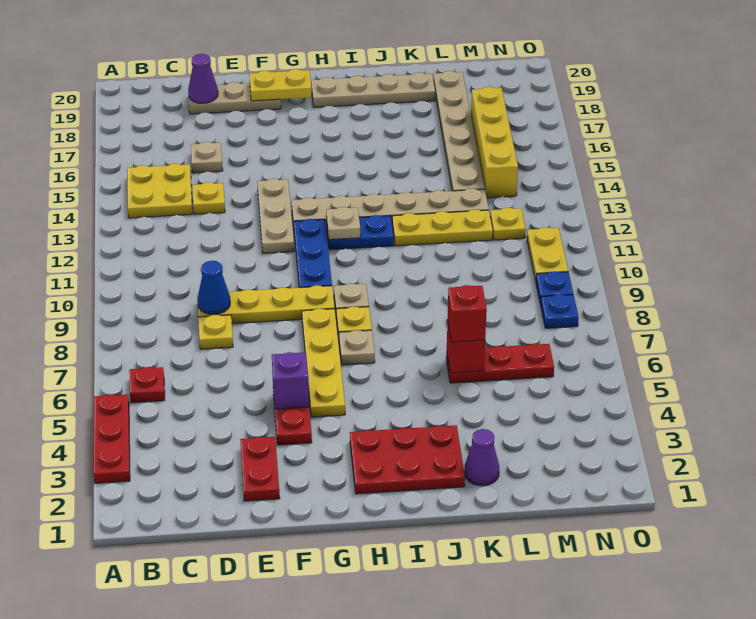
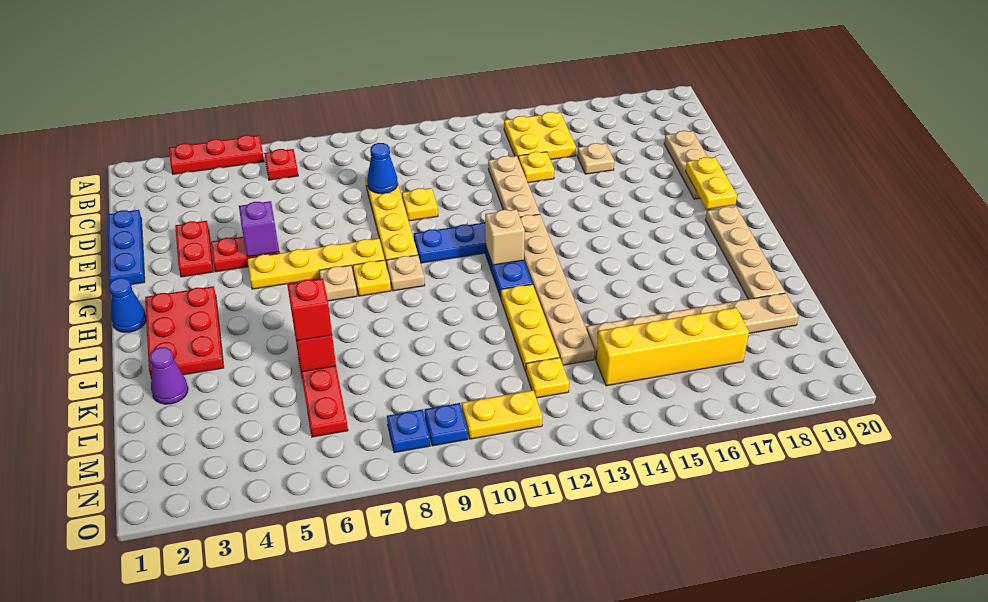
none -> blue plate D1:F1 level 1
yellow plate D8 level 1 -> yellow plate E10 level 1
purple cone D19 level 2 -> none
red plate E2:E3 level 1 -> red plate E3:F3 level 1
tan plate F12:F14 level 1 -> tan plate D13:F13 level 1
none -> blue cone H1 level 1
tan plate H12 level 2 -> tan brick H12 level 2

